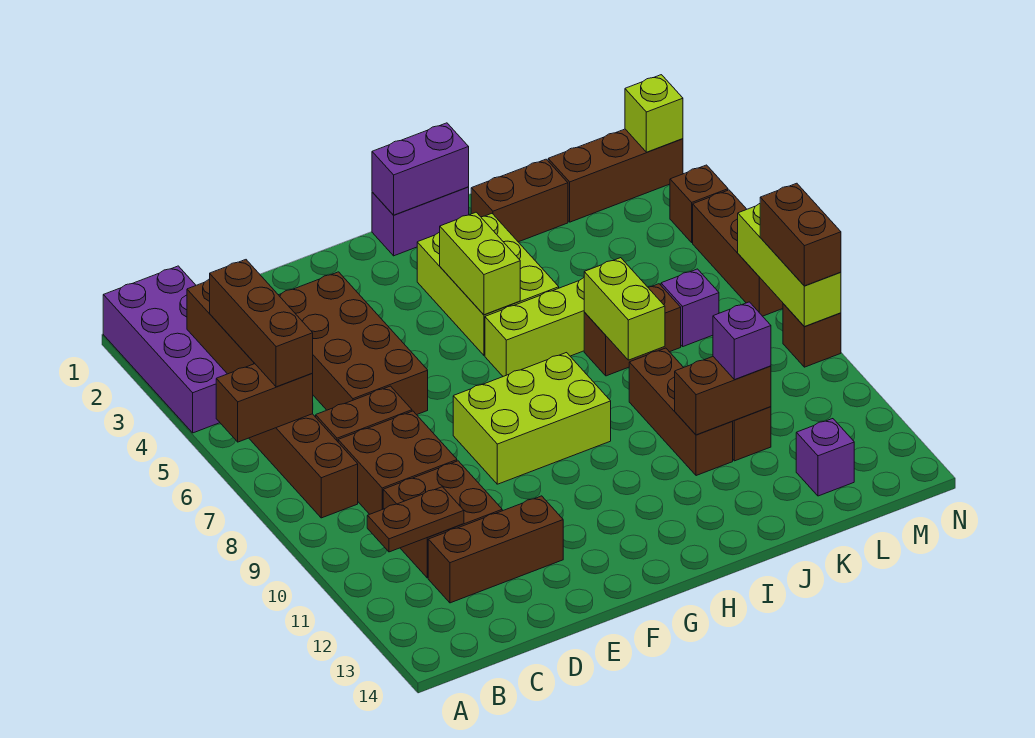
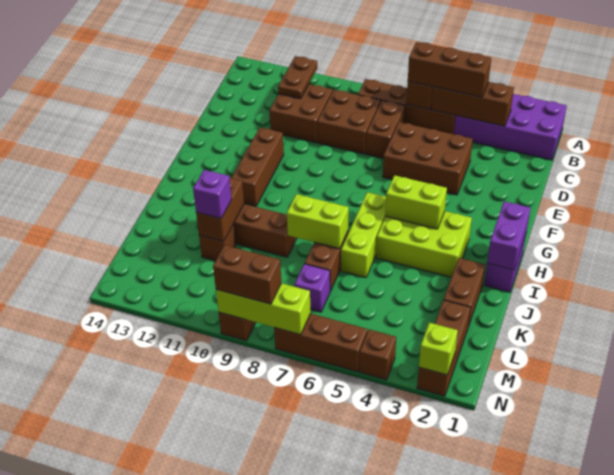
brown brick C12:E12 level 1 -> brown brick F11:H11 level 1
brown brick D3:E6 level 1 -> brown brick D4:E6 level 1
lime brick F8:H9 level 1 -> none
purple brick L13 level 1 -> none

